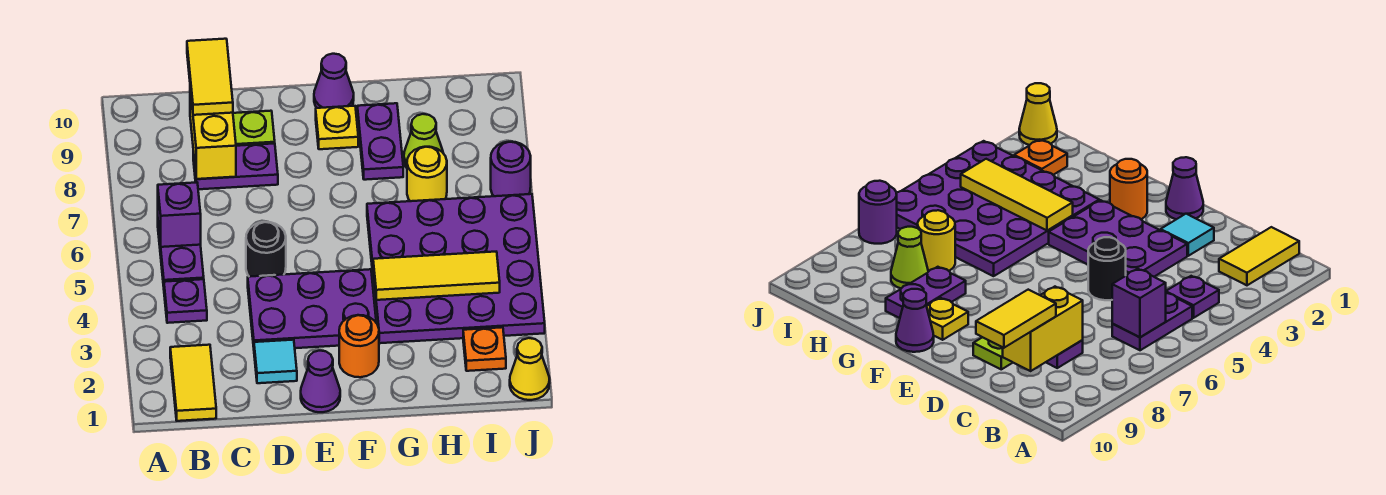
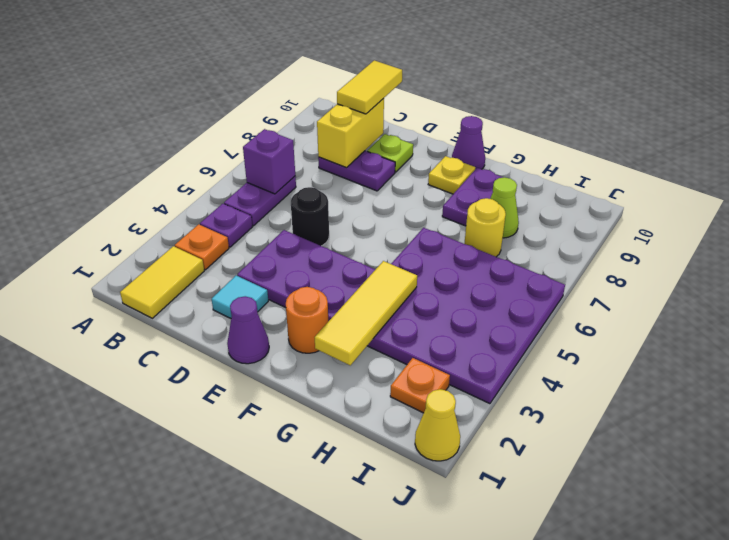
none -> orange plate B3 level 1
yellow tile G4:I4 level 2 -> yellow tile G2:G4 level 2
purple round brick J7 level 1 -> none

